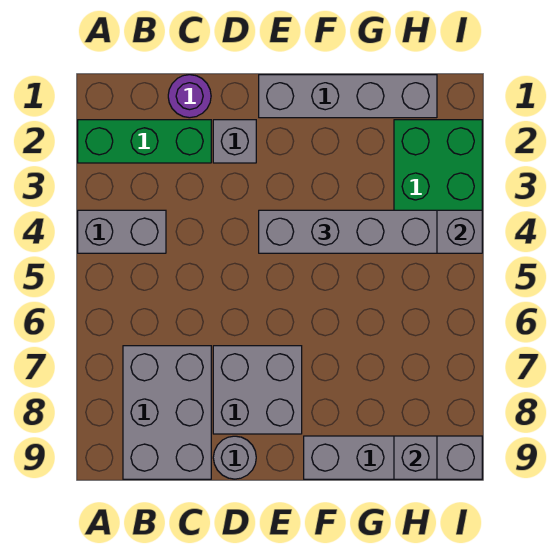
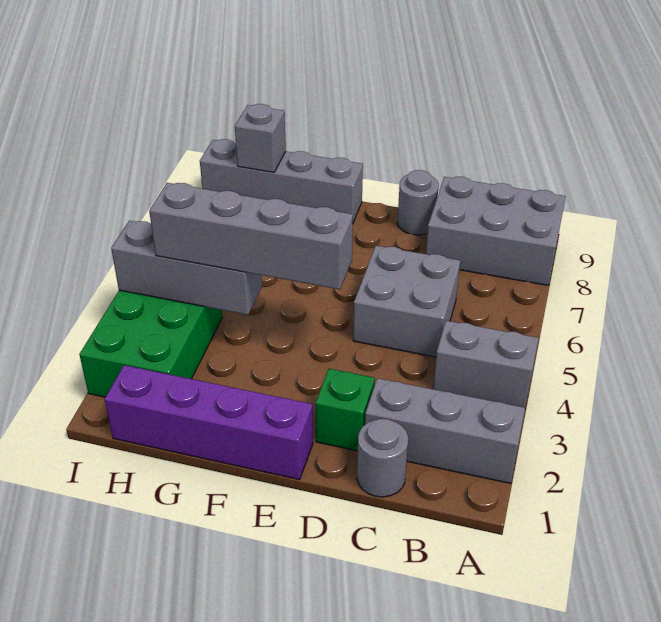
green brick A2:C2 level 1 -> grey brick A2:C2 level 1
grey brick B7:C9 level 1 -> grey brick A8:C9 level 1
purple round brick C1 level 1 -> grey round brick C1 level 1
grey brick D2 level 1 -> green brick D2 level 1
grey brick D7:E8 level 1 -> grey brick C5:D6 level 1
grey brick E1:H1 level 1 -> purple brick E1:H1 level 1

